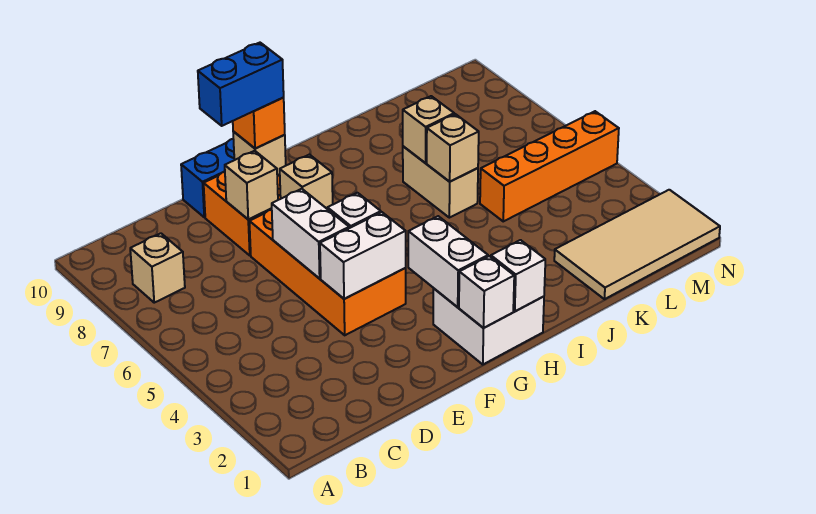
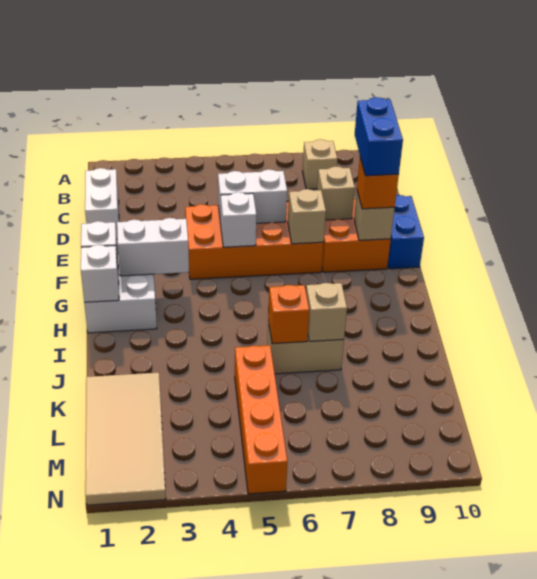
white brick E4:F4 level 2 -> white brick C1:D1 level 1
tan brick J6 level 2 -> orange brick J6 level 2

